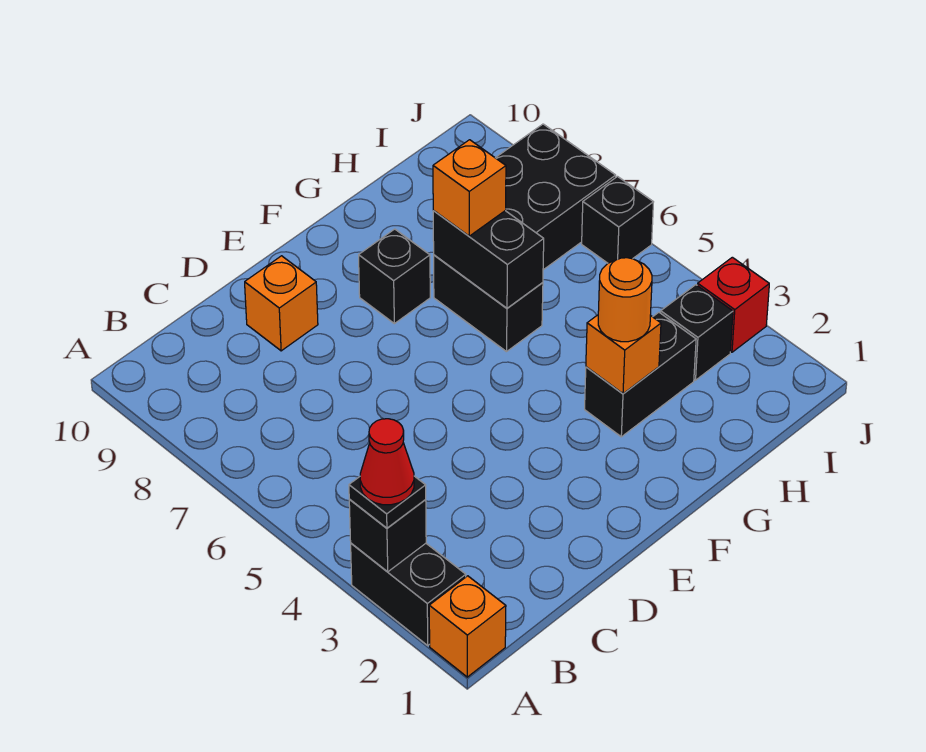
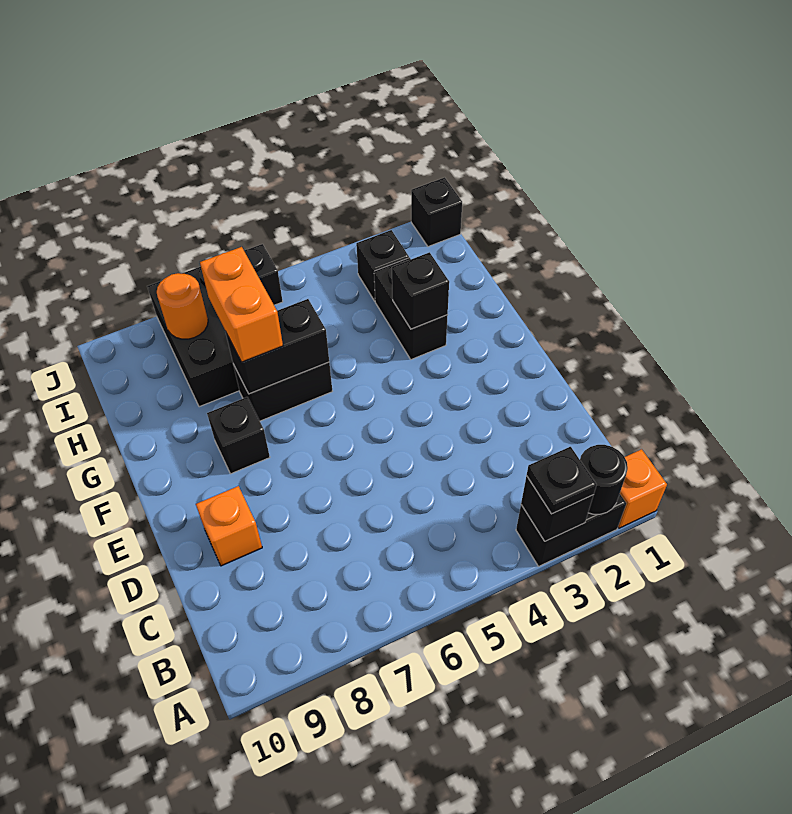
none -> black round brick A2 level 2
red cone A3 level 4 -> none
orange brick G3 level 2 -> black brick G3 level 2
orange round brick G3 level 3 -> orange round brick I8 level 2
orange brick G7 level 3 -> orange brick G7:H7 level 3
none -> black brick J1 level 1
red brick J3 level 1 -> none

